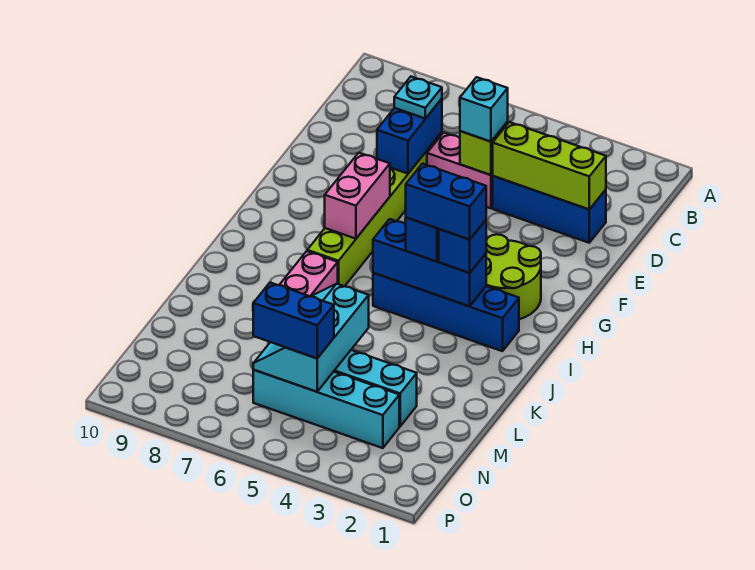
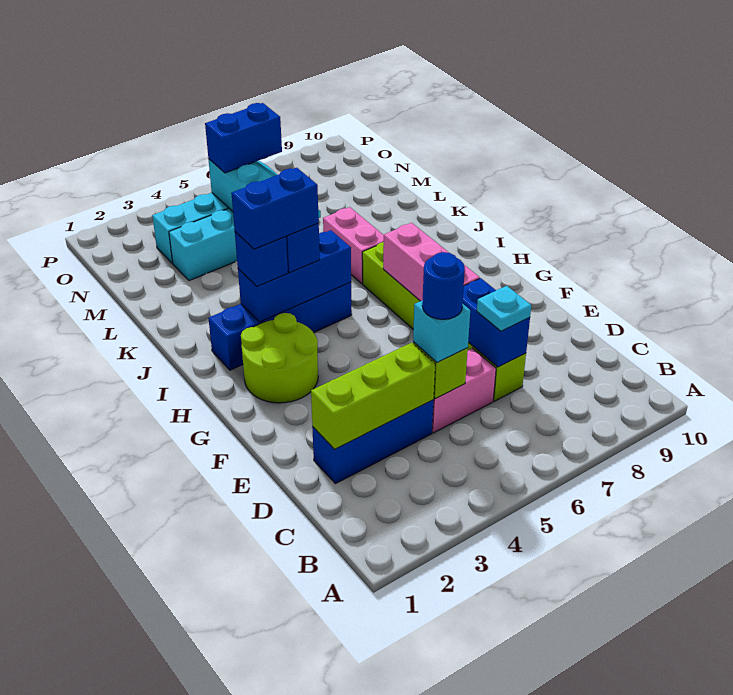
none -> blue round brick D5 level 4
pink brick G7:H7 level 2 -> pink brick F7:H7 level 2

